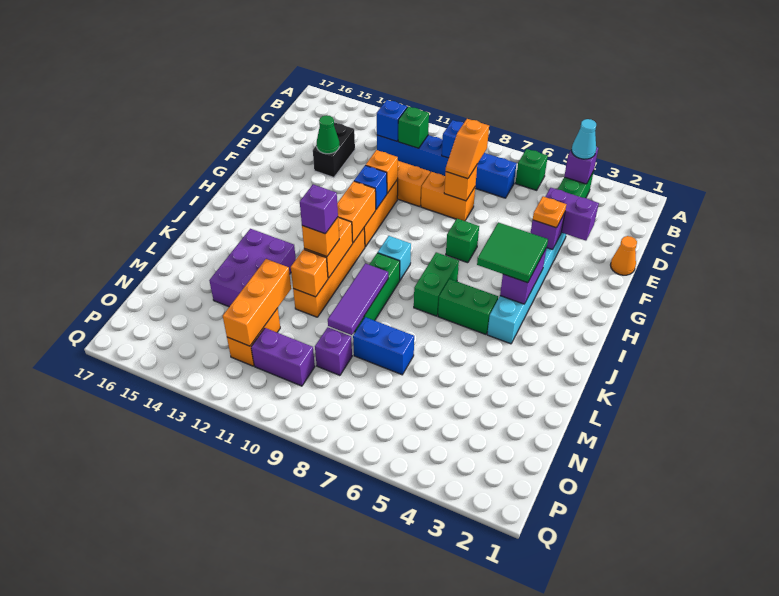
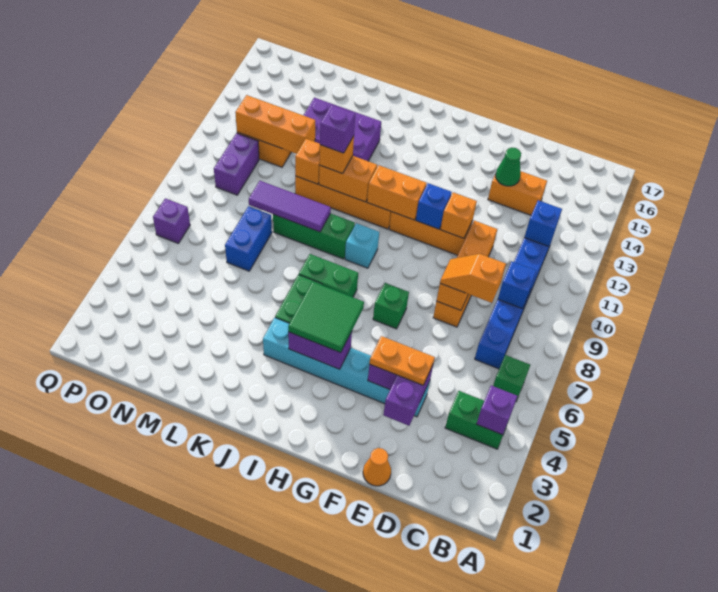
cyan cone B4 level 3 -> none
green brick C11 level 2 -> none
black brick D14:E14 level 1 -> orange brick D14:E14 level 1
orange plate F4 level 3 -> orange plate E4:F4 level 3
purple brick N9 level 1 -> purple brick P7 level 1

